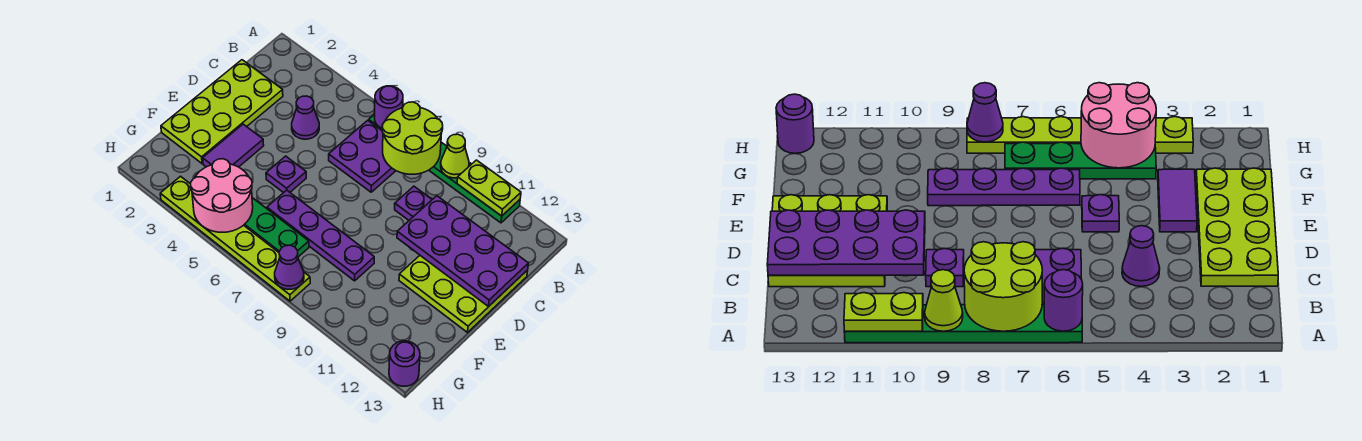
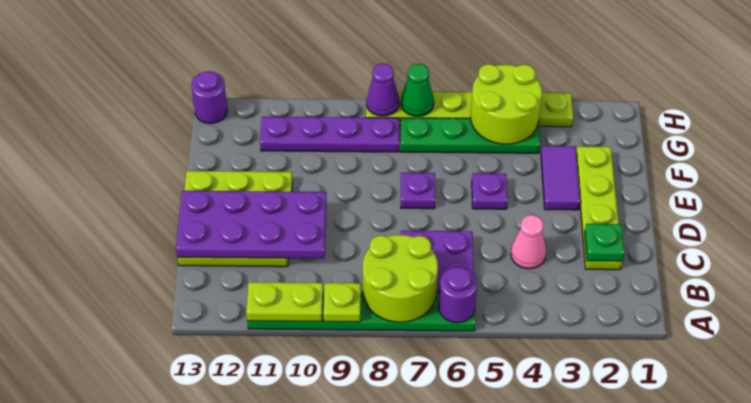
lime cone A9 level 2 -> lime plate A9 level 2
lime plate C1:F2 level 1 -> lime plate C2:F2 level 1
none -> green plate C2 level 2
purple cone C4 level 1 -> pink cone C4 level 1
purple plate C9 level 1 -> purple plate E7 level 1
purple plate F6:F9 level 1 -> purple plate G8:G11 level 1
pink round brick G4:H5 level 2 -> lime round brick G4:H5 level 2
none -> green cone H7 level 2

